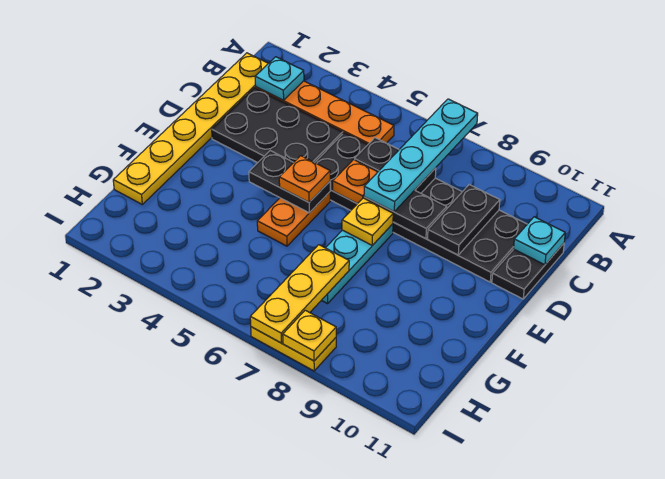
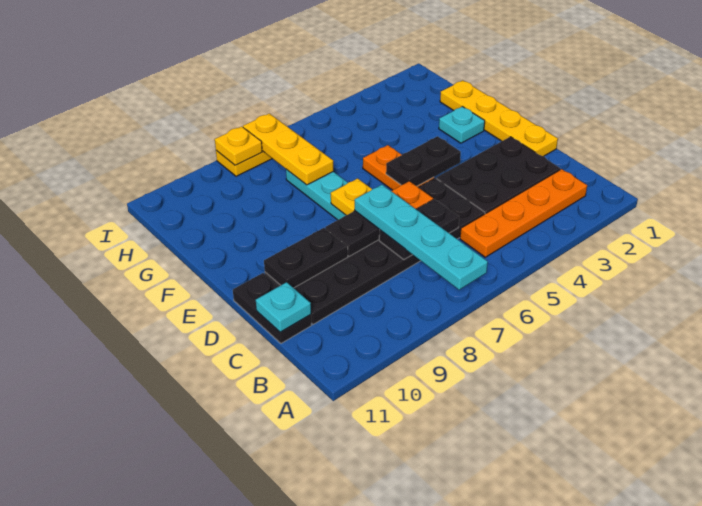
yellow plate B1:G1 level 1 -> yellow plate D1:G1 level 1
cyan plate B2 level 2 -> cyan plate F2 level 1
black plate C9:D9 level 2 -> black plate D9:D10 level 2
orange plate E5 level 3 -> none

